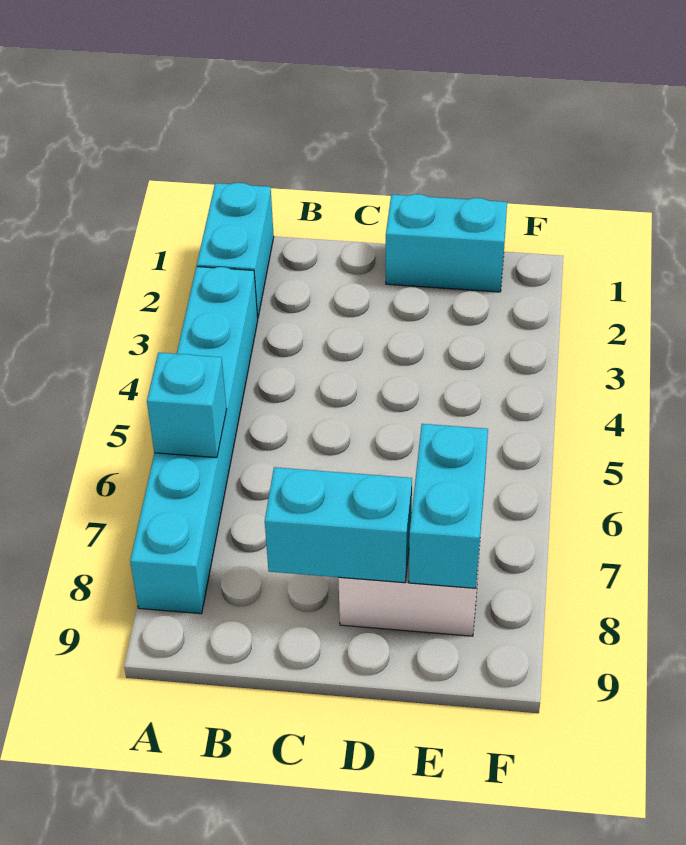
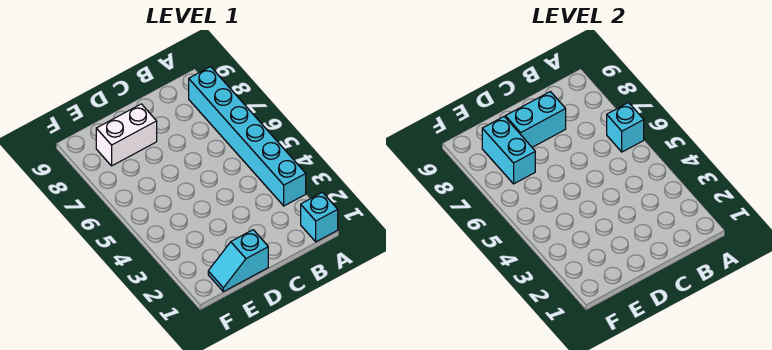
cyan brick A1:A2 level 1 -> cyan brick A1 level 1
cyan brick D1:E1 level 1 -> cyan slope D1:E1 level 1 top D

